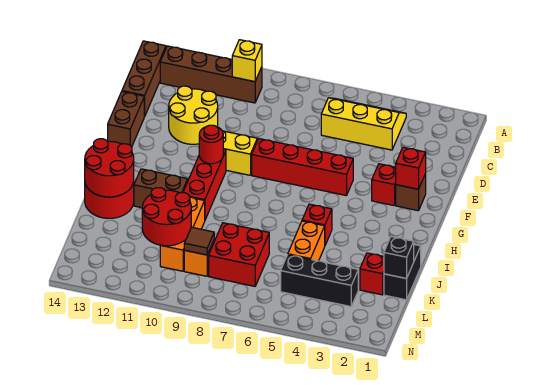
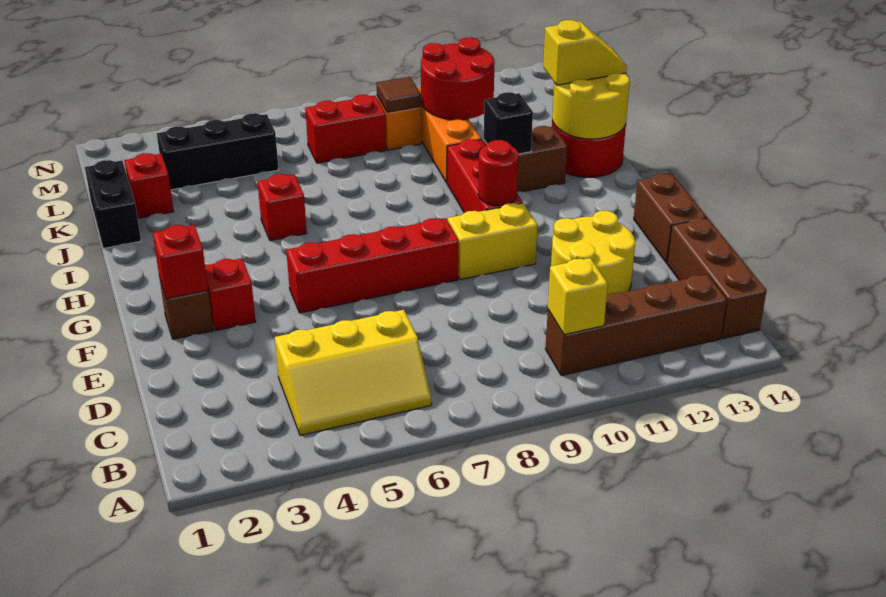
red round brick I13:J14 level 2 -> yellow round brick I13:J14 level 2
orange brick J5:K5 level 1 -> none
none -> yellow slope J13:J14 level 3 top 13
black brick K1 level 2 -> black brick I11 level 2
red brick K7:L8 level 1 -> red brick L7:L8 level 1

